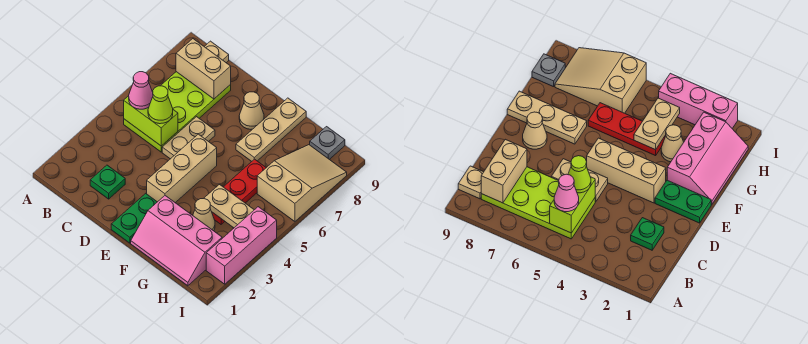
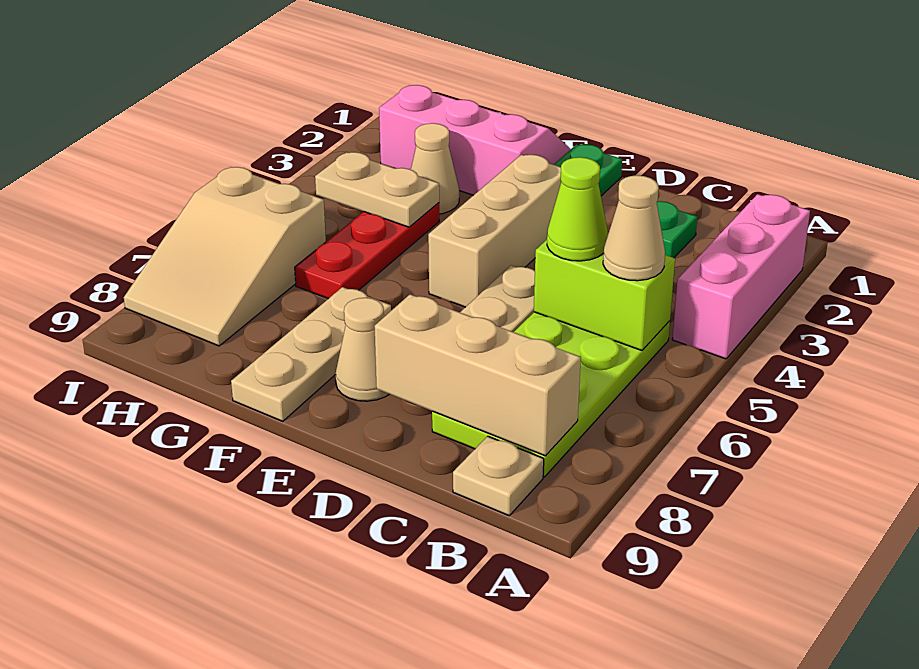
pink cone B5 level 3 -> tan cone B5 level 3
tan brick B8:C8 level 2 -> tan brick B8:D8 level 2
grey plate H9 level 1 -> none
pink brick I2:I4 level 1 -> pink brick A2:A4 level 1

